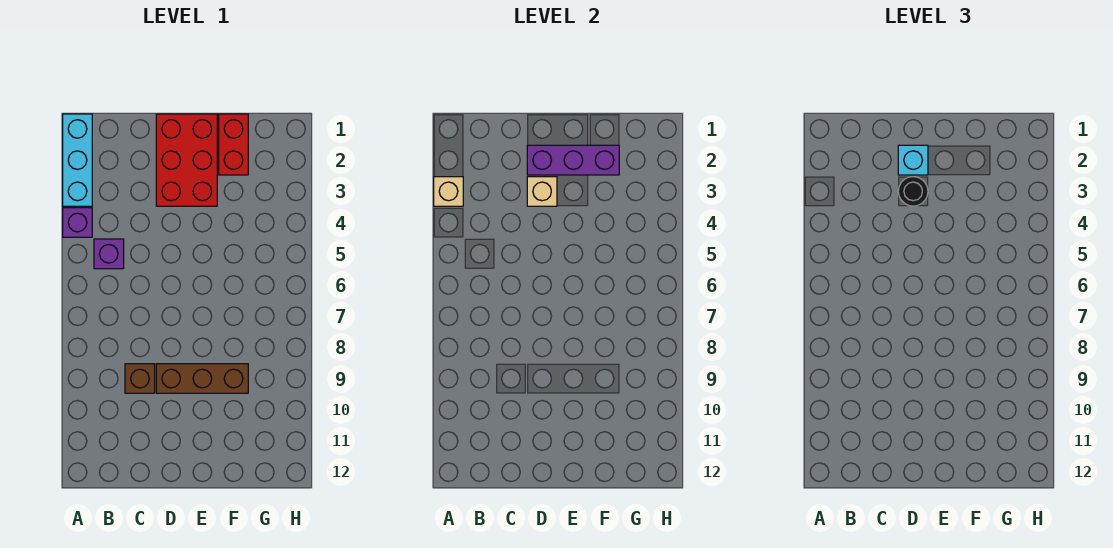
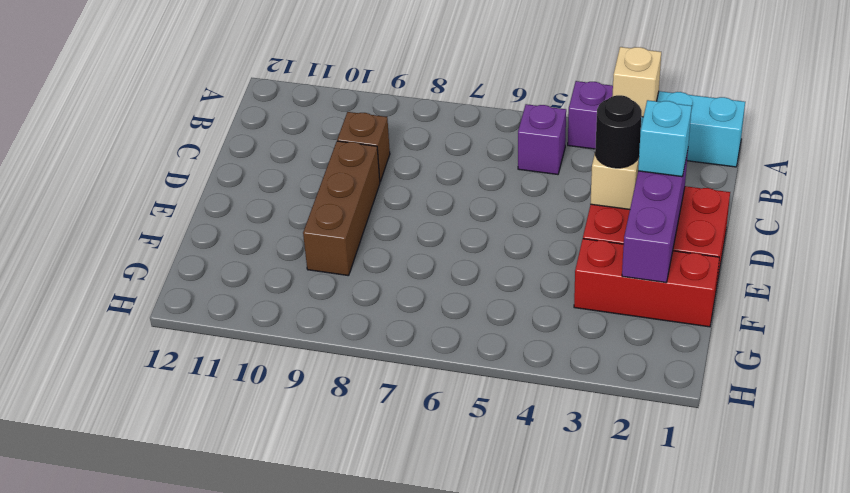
red brick F1:F2 level 1 -> red brick F1:F3 level 1

